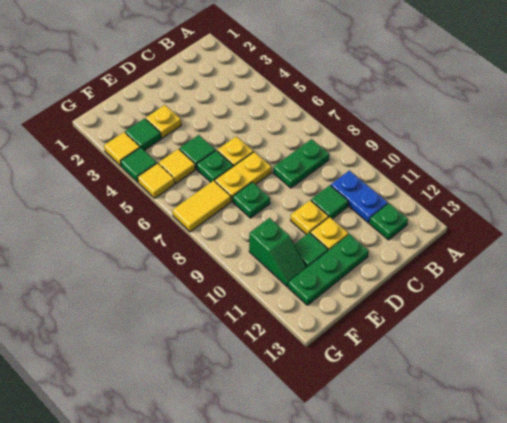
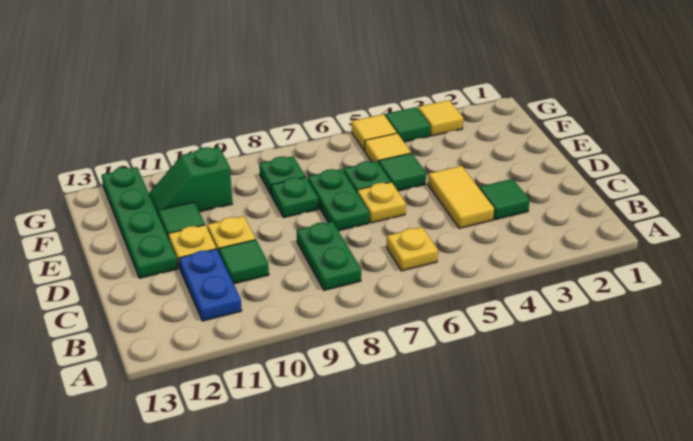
blue plate B10:B11 level 1 -> blue plate B11:C11 level 1
green plate B12 level 1 -> green plate F8 level 1
yellow plate D7:E7 level 1 -> green plate D7:E7 level 1
green plate D12:F12 level 1 -> green plate D12:G12 level 1
yellow plate E3 level 1 -> yellow plate B6 level 1
green tile F3 level 1 -> green tile C3 level 1
yellow tile F7:G7 level 1 -> yellow tile C4:D4 level 1

